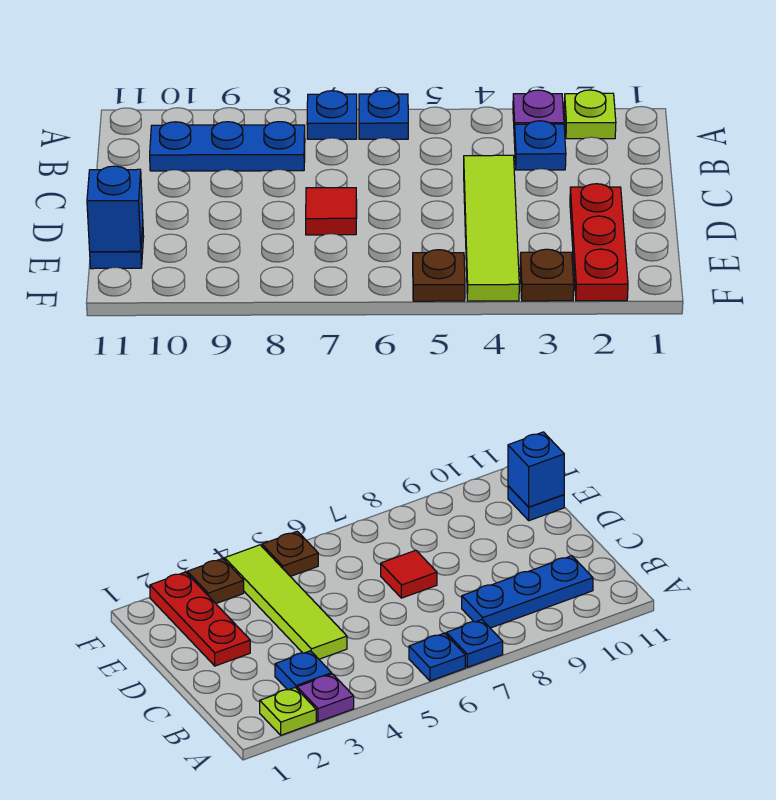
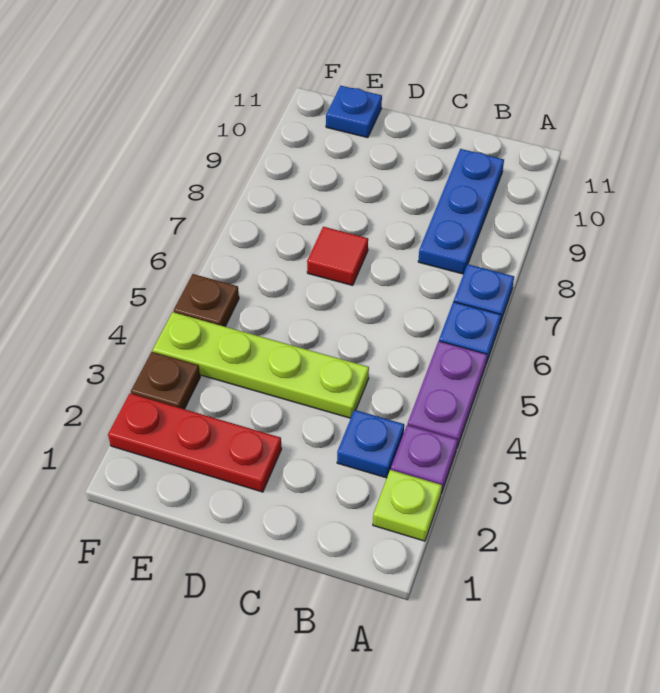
none -> purple plate A4:A5 level 1
lime tile C4:F4 level 1 -> lime plate C4:F4 level 1
blue brick E11 level 2 -> none

